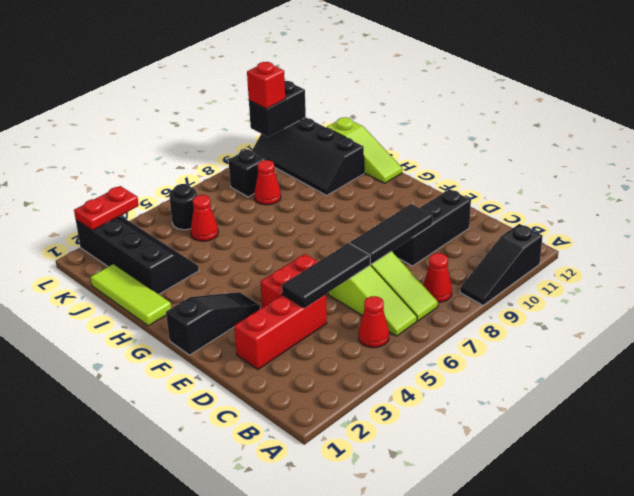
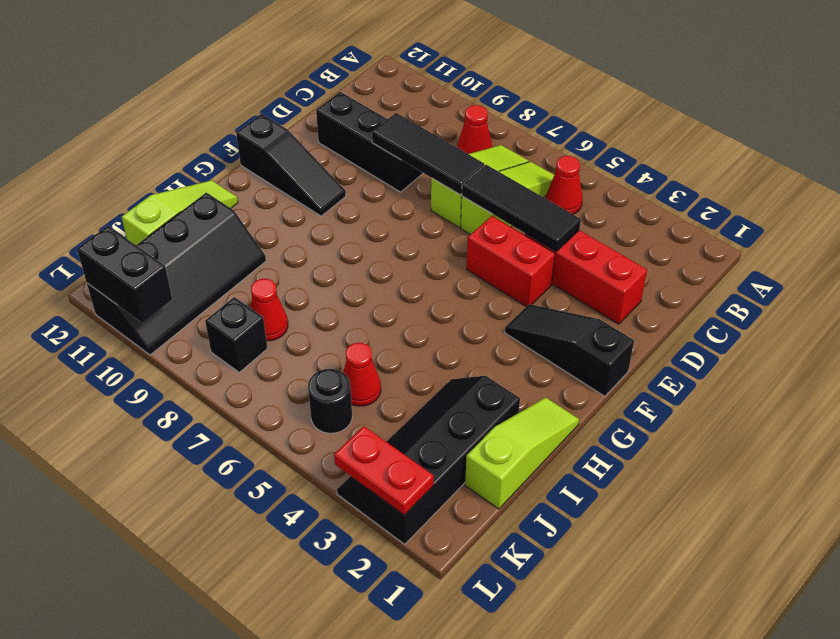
black slope A9:A11 level 1 top 11 -> black slope F10:F12 level 1 top 12
lime tile H1:J1 level 1 -> lime slope H1:J1 level 1 top J
red brick L10 level 3 -> none

